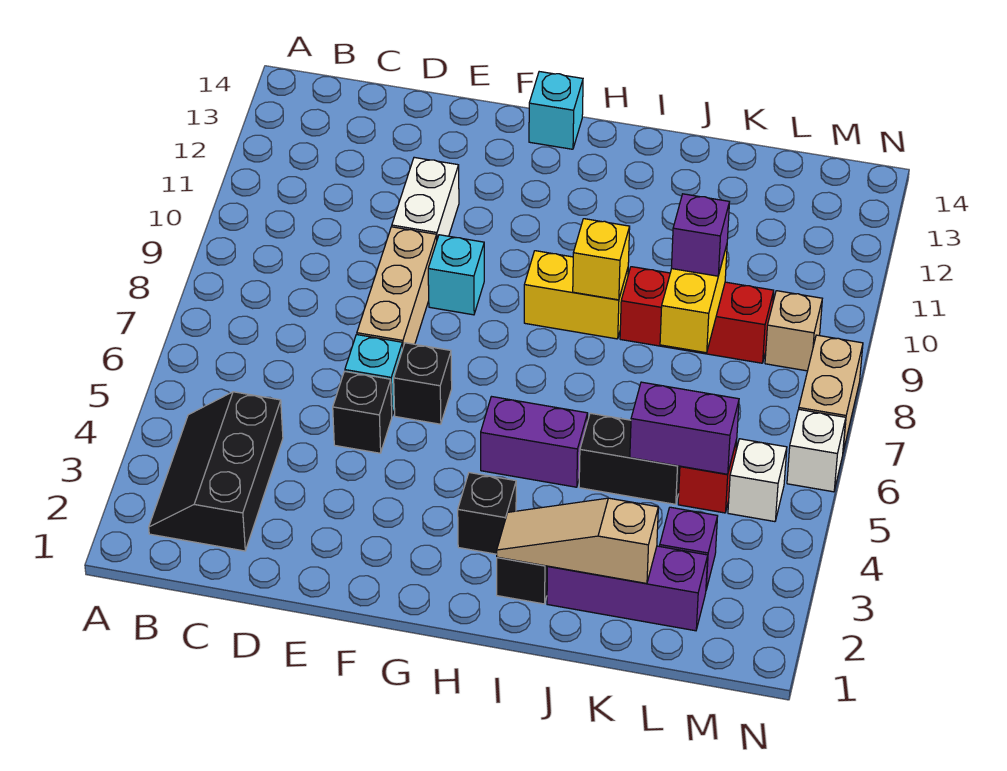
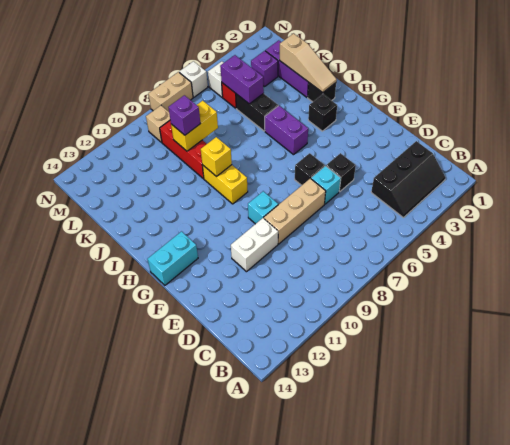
cyan brick G14 level 1 -> cyan brick G13:G14 level 1

